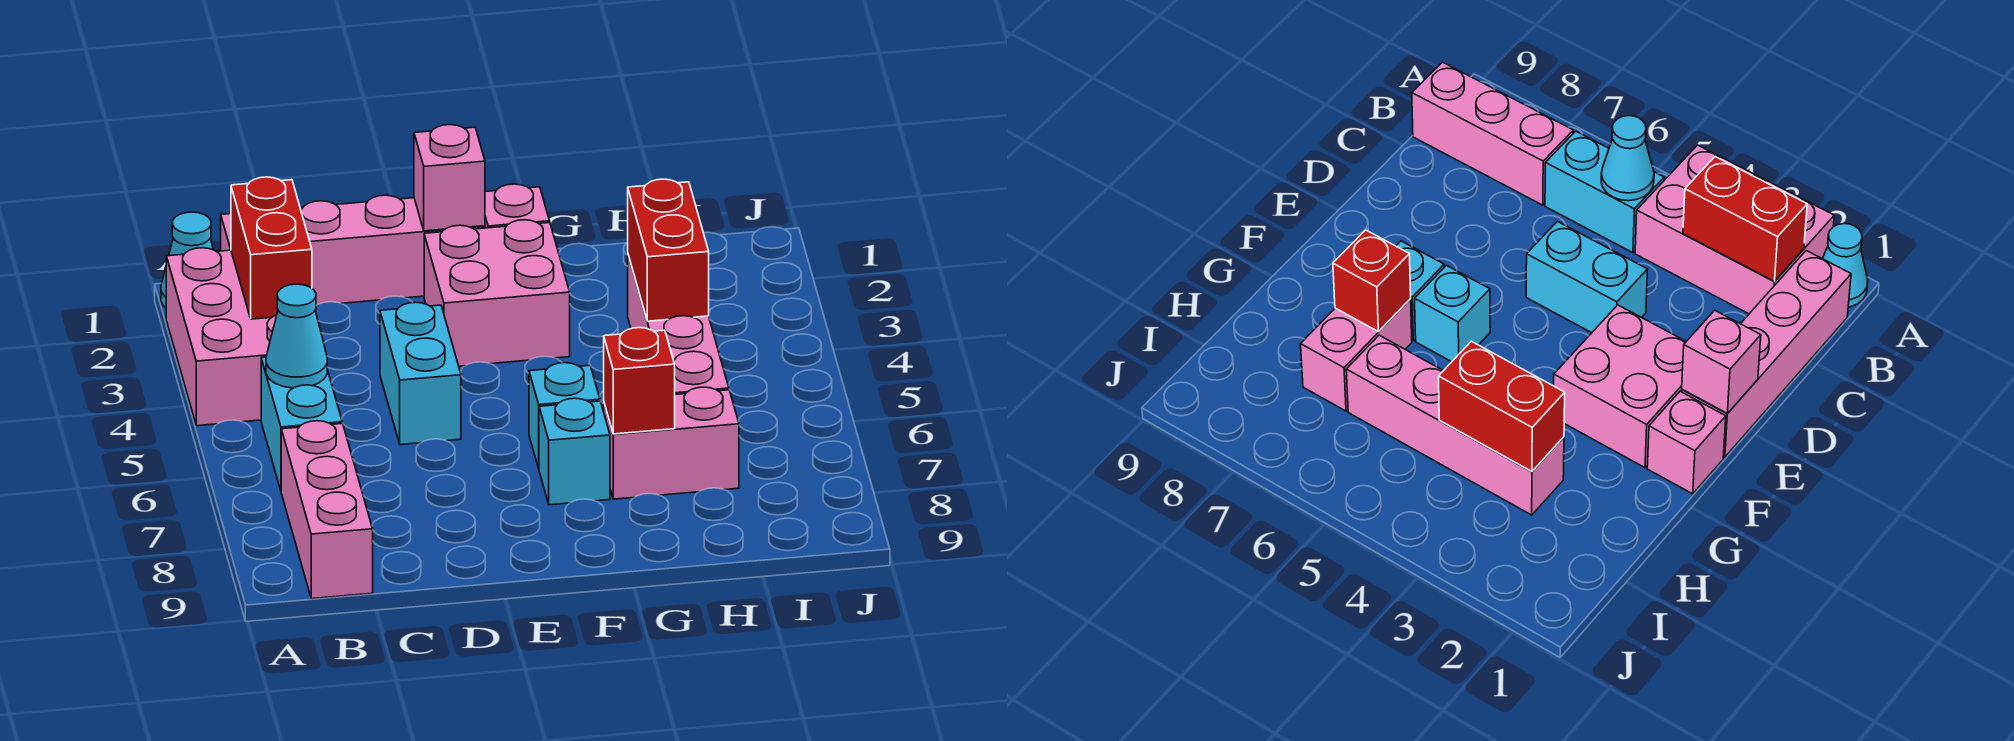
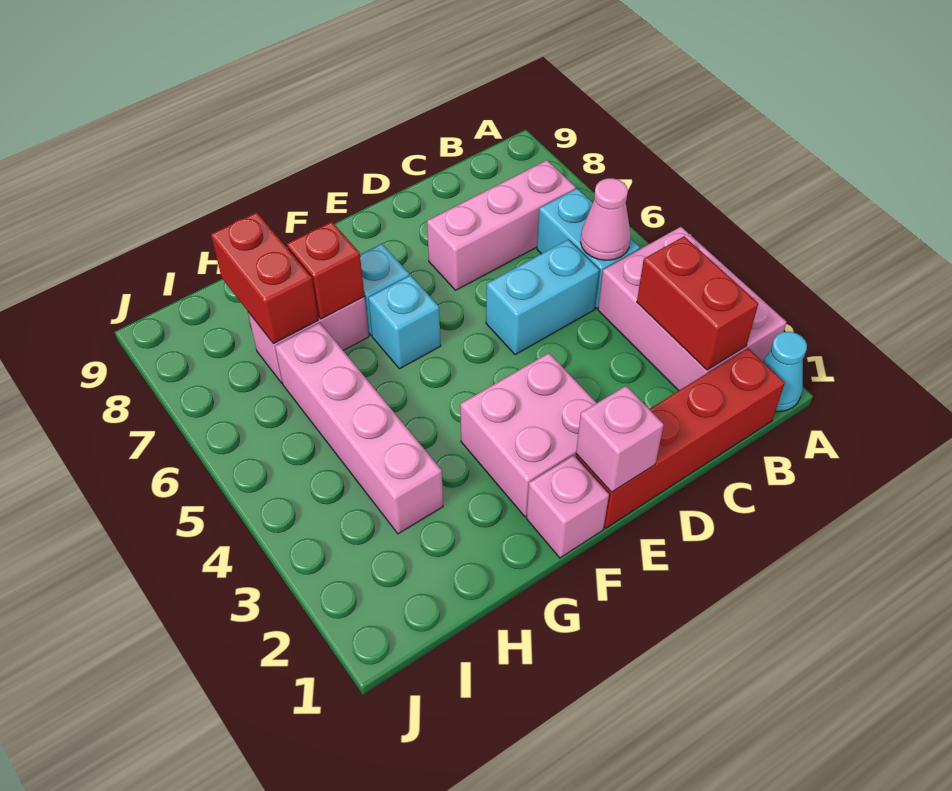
pink brick B1:E1 level 1 -> red brick B1:E1 level 1
cyan cone B5 level 2 -> pink cone B5 level 2
pink brick B7:B9 level 1 -> pink brick B7:D7 level 1
cyan brick D4:D5 level 1 -> cyan brick C5:D5 level 1
red brick H3:H4 level 2 -> red brick H7:H8 level 2

